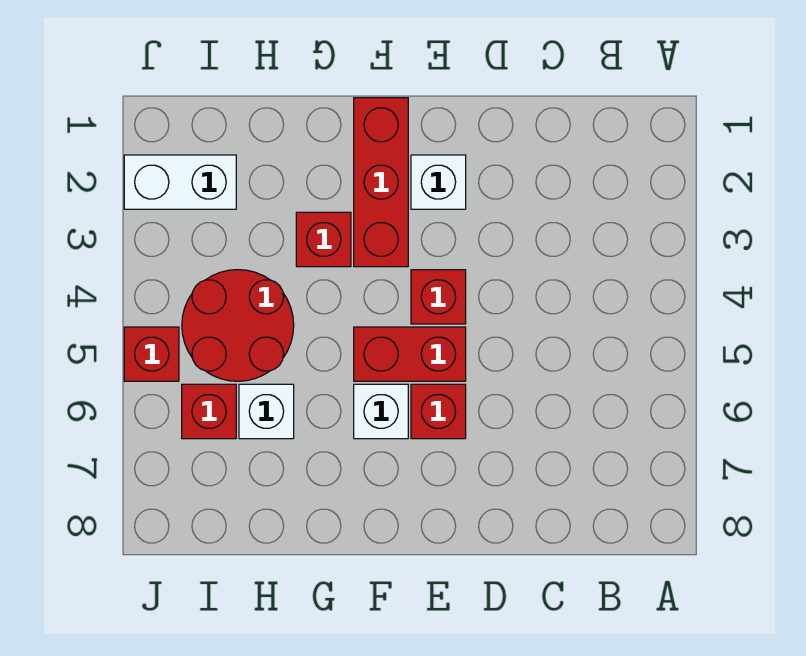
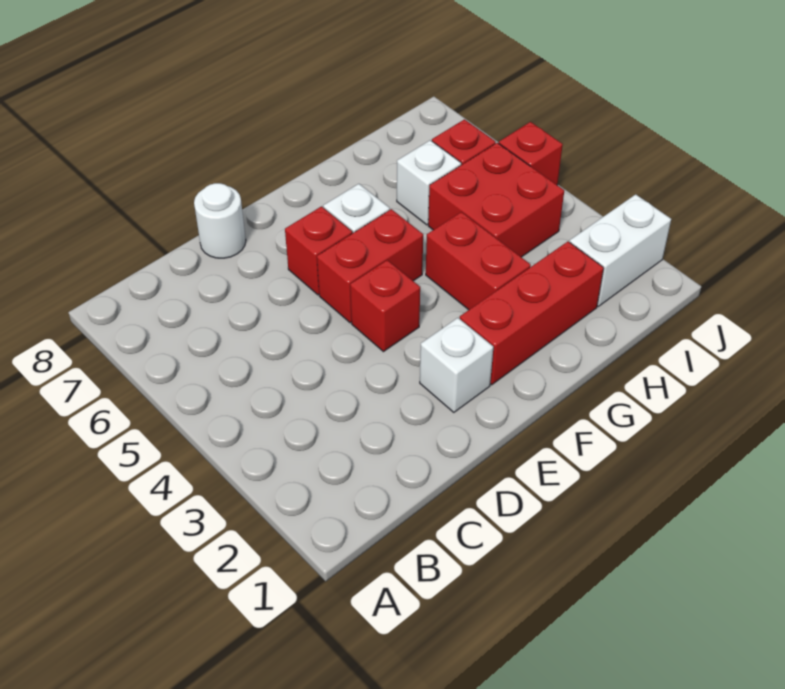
none -> white round brick D8 level 1
red brick F1:F3 level 1 -> red brick F2:H2 level 1
red brick G3 level 1 -> red brick G3:G4 level 1
red round brick H4:I5 level 1 -> red brick H4:I5 level 1

